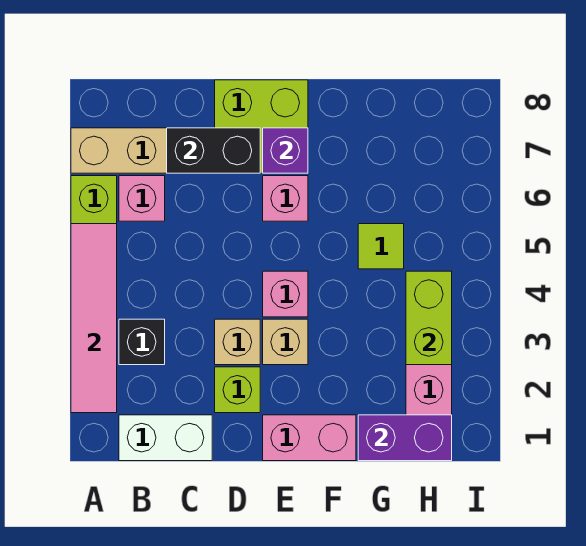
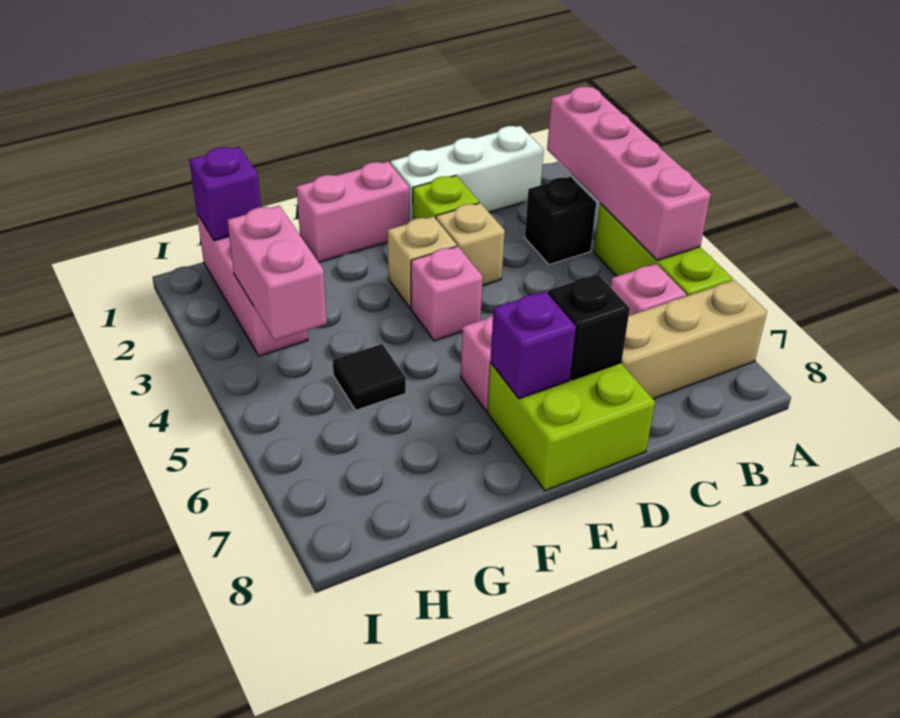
pink tile A2:A5 level 2 -> pink brick A2:A5 level 2
white brick B1:C1 level 1 -> white brick B1:D1 level 1
black brick C7:D7 level 2 -> black brick D7 level 2
purple brick G1:H1 level 2 -> purple brick H1 level 2
lime tile G5 level 1 -> black tile G5 level 1
lime brick H3:H4 level 2 -> pink brick H3:H4 level 2

